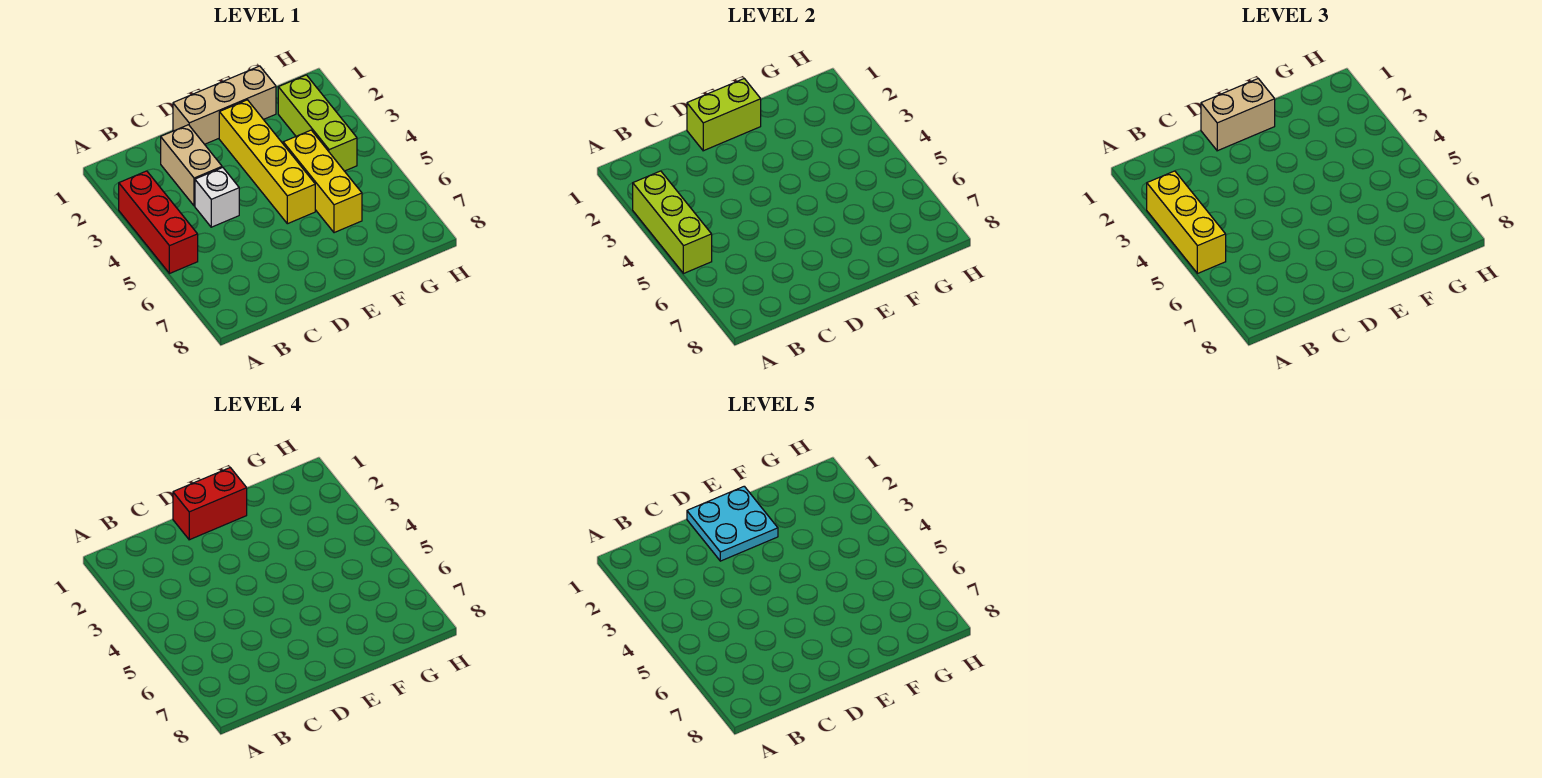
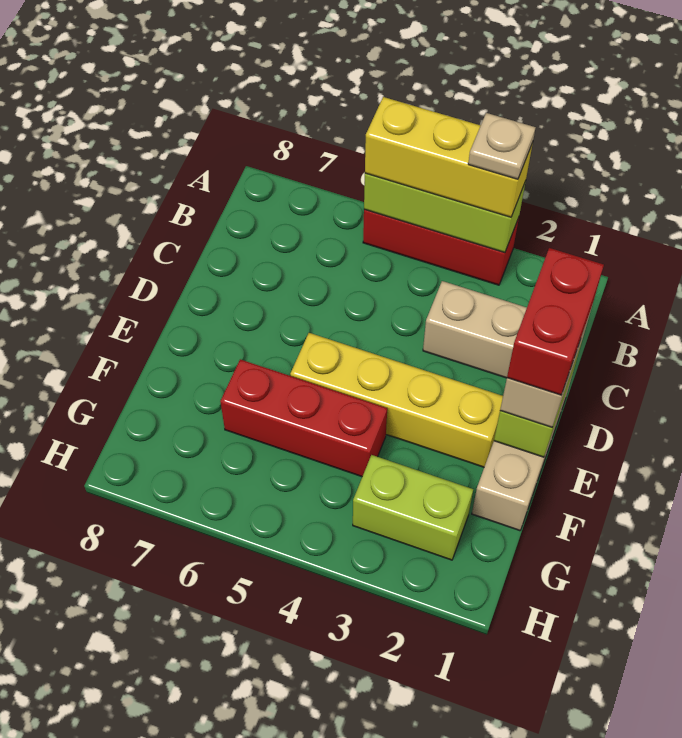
none -> tan plate A3 level 4
white brick C4 level 1 -> none
cyan plate D1:E2 level 5 -> none
yellow brick F4:F6 level 1 -> red brick F4:F6 level 1
lime brick G2:G4 level 1 -> lime brick G2:G3 level 1

